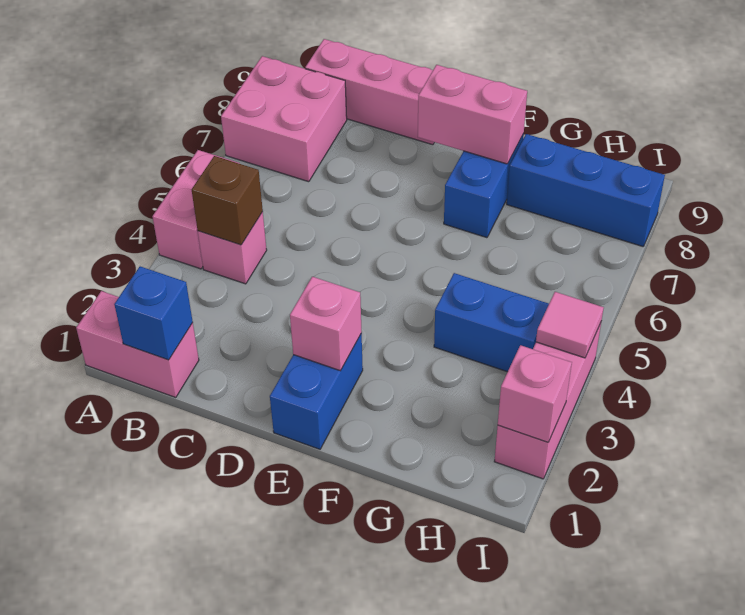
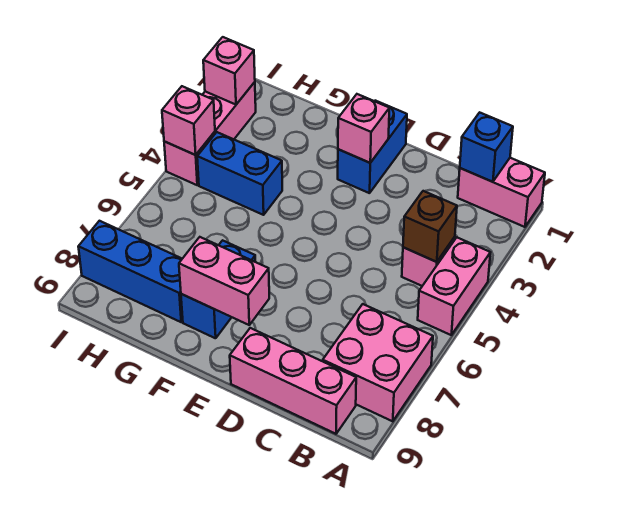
pink tile I4 level 2 -> pink brick I4 level 2

